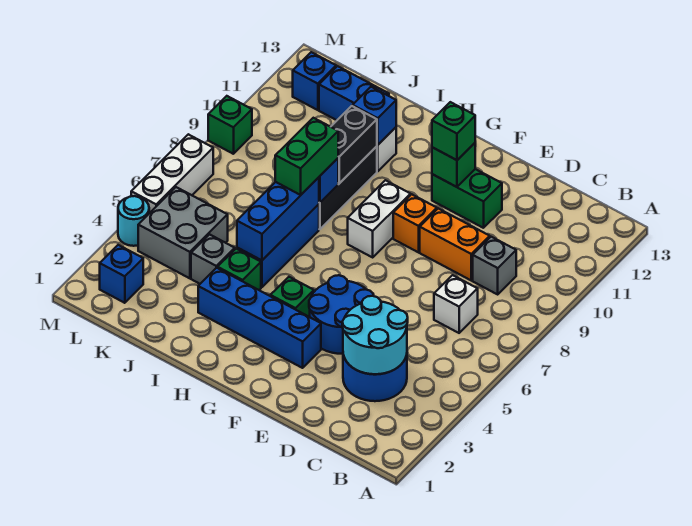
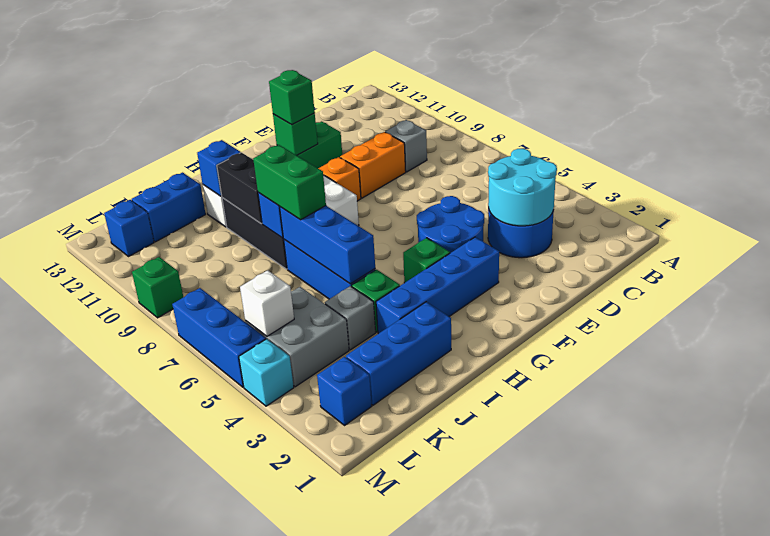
white brick C7 level 1 -> white brick L5 level 2
none -> blue brick I2:K2 level 1
cyan round brick M4 level 1 -> cyan brick M4 level 1
white brick M5:M7 level 1 -> blue brick M5:M7 level 1

